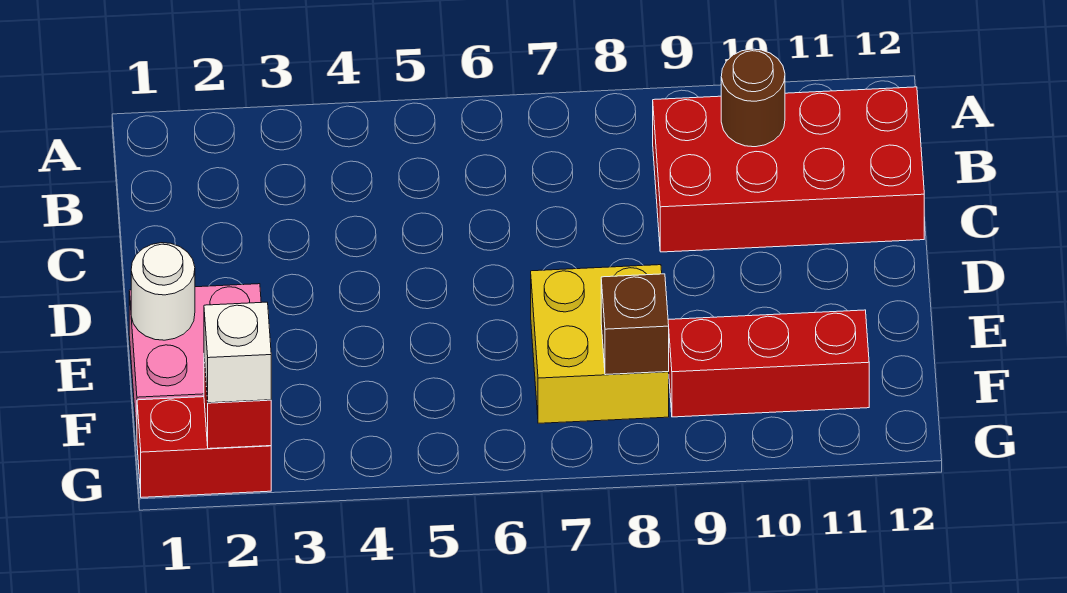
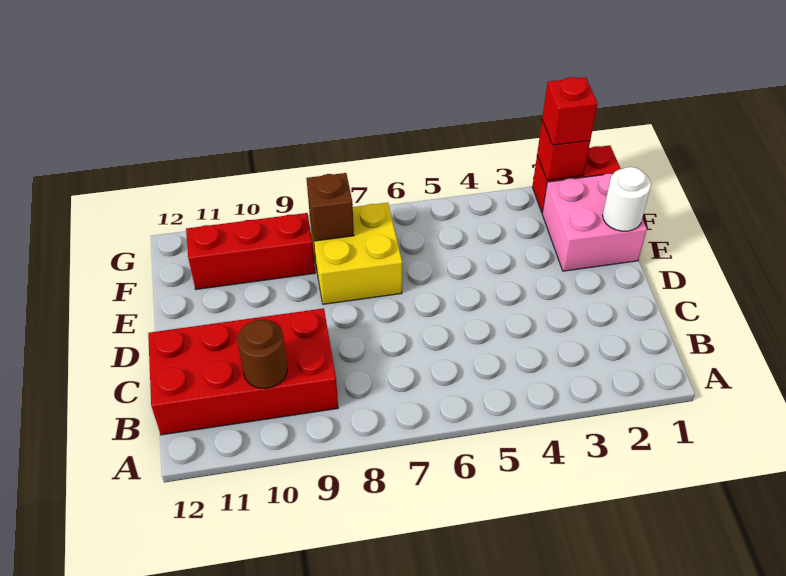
white brick G2 level 3 -> red brick G2 level 3

